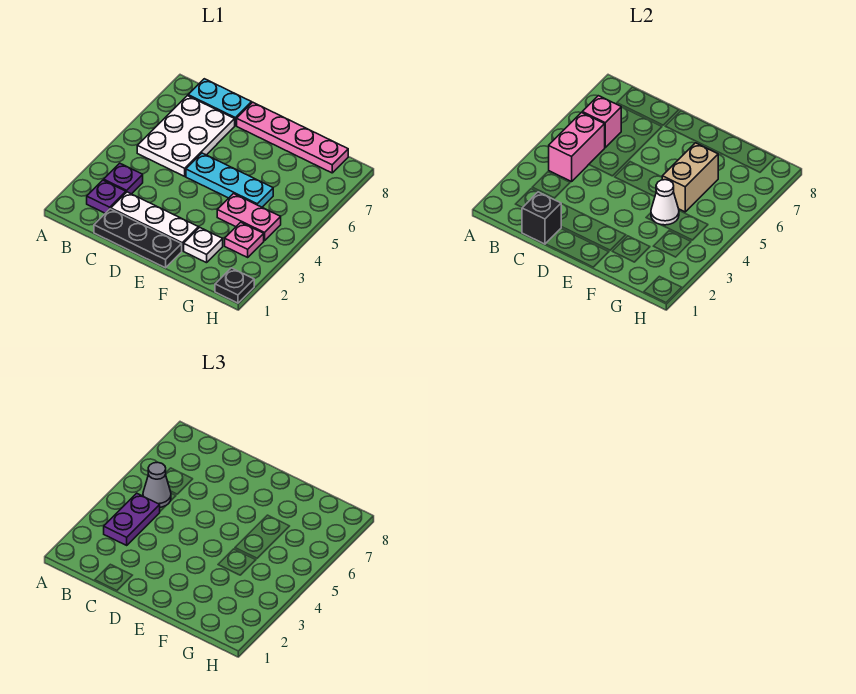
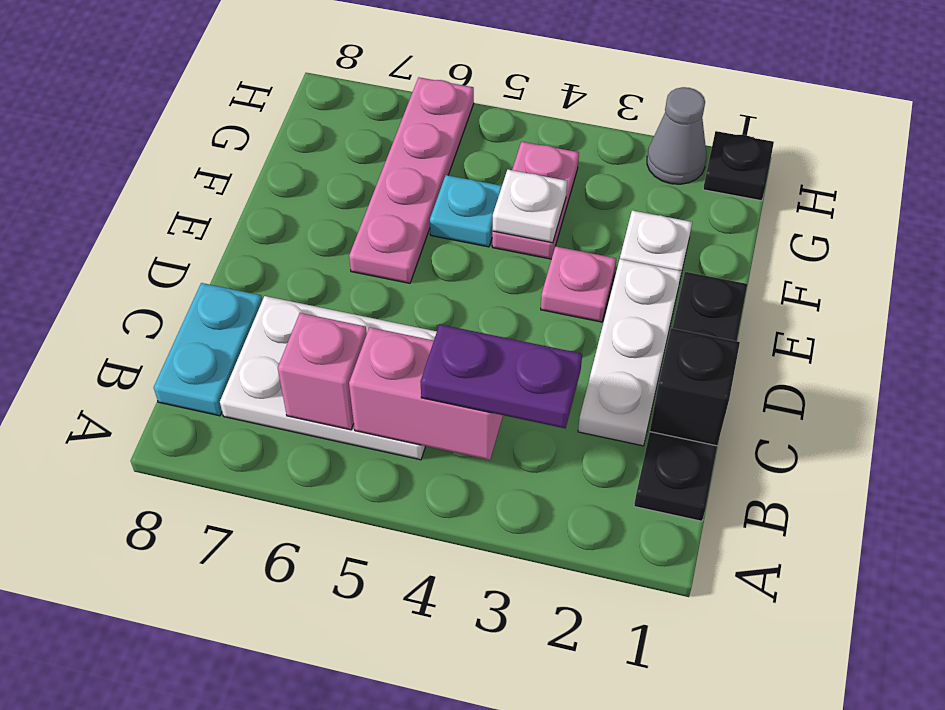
purple plate B2 level 1 -> none
purple plate B3 level 1 -> none
grey cone B5 level 3 -> grey cone H2 level 1
black plate C1:E1 level 1 -> black plate B1:E1 level 1
cyan plate D5:F5 level 1 -> cyan plate F5 level 1
pink plate D8:G8 level 1 -> pink plate E6:H6 level 1
white cone F4 level 2 -> white plate F4 level 2
tan brick F5:F6 level 2 -> none
pink plate G3 level 1 -> pink plate E3 level 1

